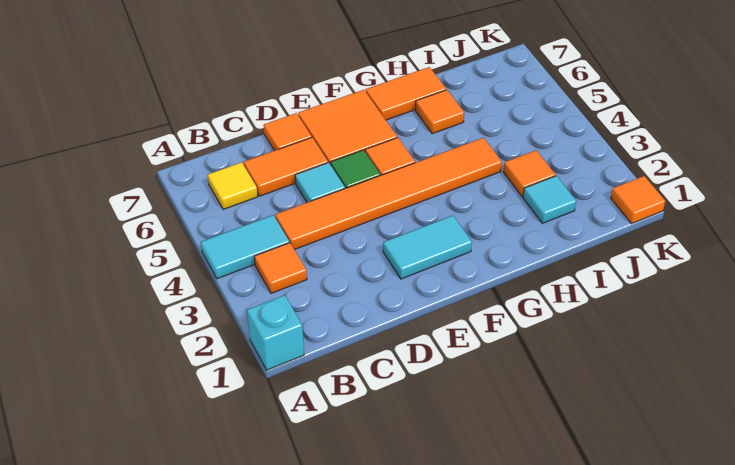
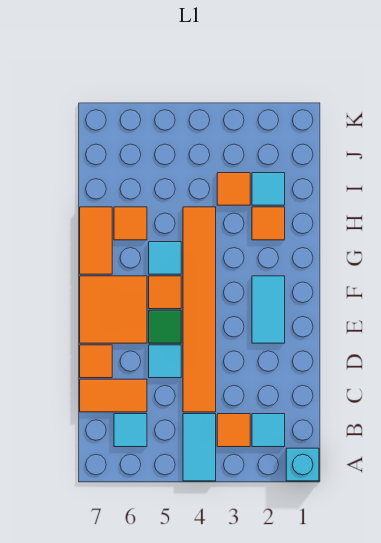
none -> cyan tile B2 level 1
yellow tile B6 level 1 -> cyan tile B6 level 1
orange tile C6:D6 level 1 -> orange tile C6:C7 level 1
none -> cyan tile G5 level 1
orange tile K1 level 1 -> orange tile H2 level 1

